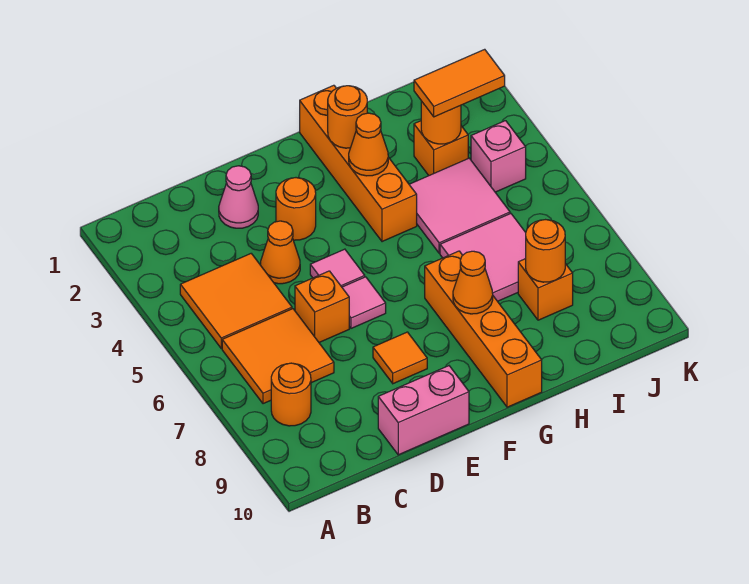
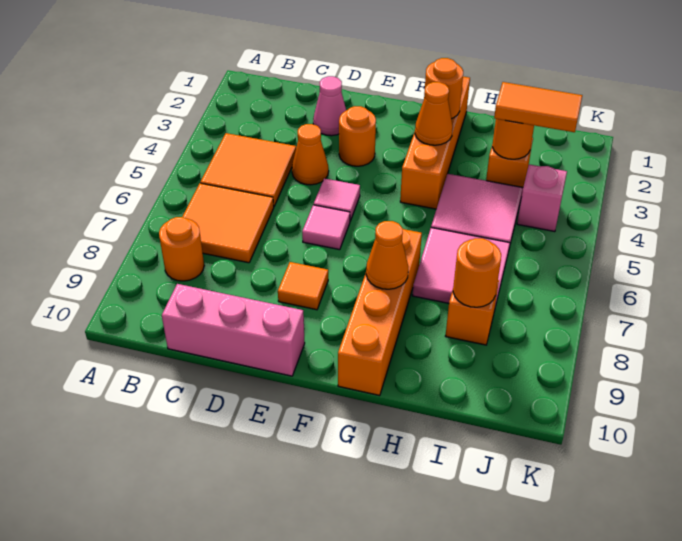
orange brick D6 level 1 -> none
pink brick D10:E10 level 1 -> pink brick C10:E10 level 1

